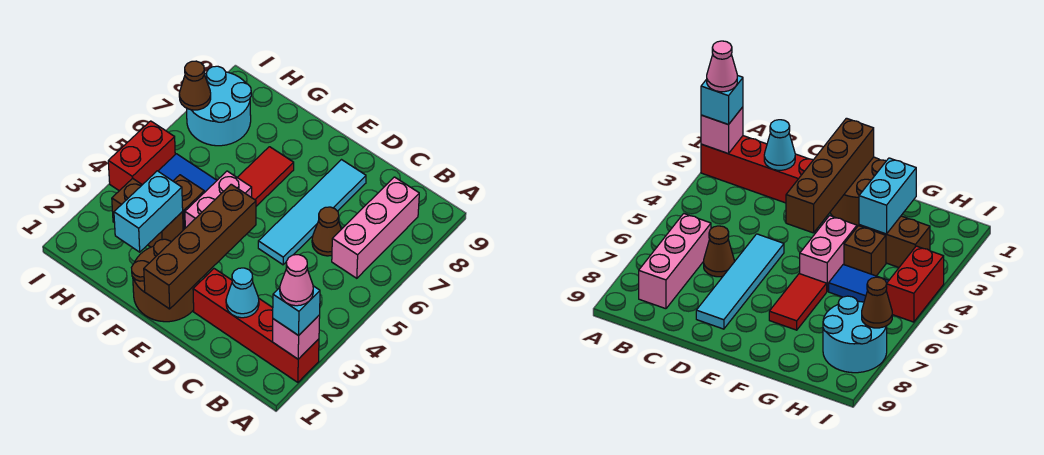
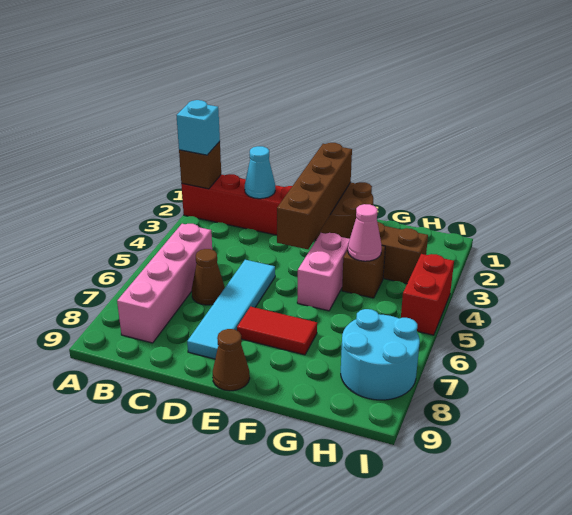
pink brick A2 level 2 -> brown brick A2 level 2
pink cone A2 level 4 -> pink cone G4 level 2
pink brick B6:B8 level 1 -> pink brick B5:B8 level 1
red tile F6:F7 level 1 -> red tile E7:F7 level 1
cyan brick G2:G3 level 2 -> none
blue tile G5:H5 level 1 -> none
brown cone I7 level 2 -> brown cone E9 level 1

